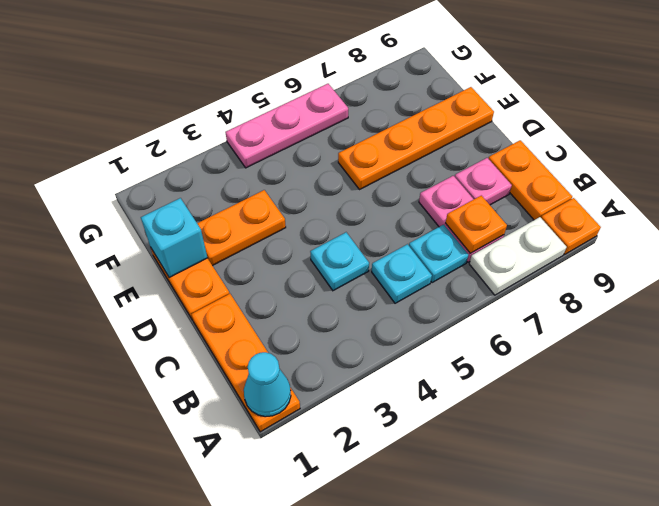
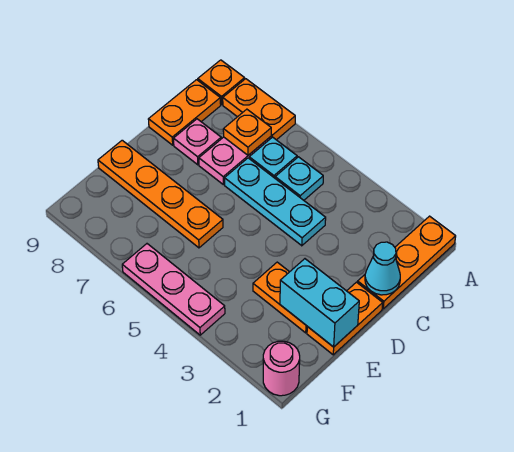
cyan cone A1 level 2 -> cyan cone C1 level 2
white plate A7:A8 level 1 -> orange plate A7:A8 level 1
cyan plate C4 level 1 -> cyan plate C4:C6 level 1
cyan brick E1 level 2 -> cyan brick E1:E2 level 2
none -> pink round brick G1 level 1

